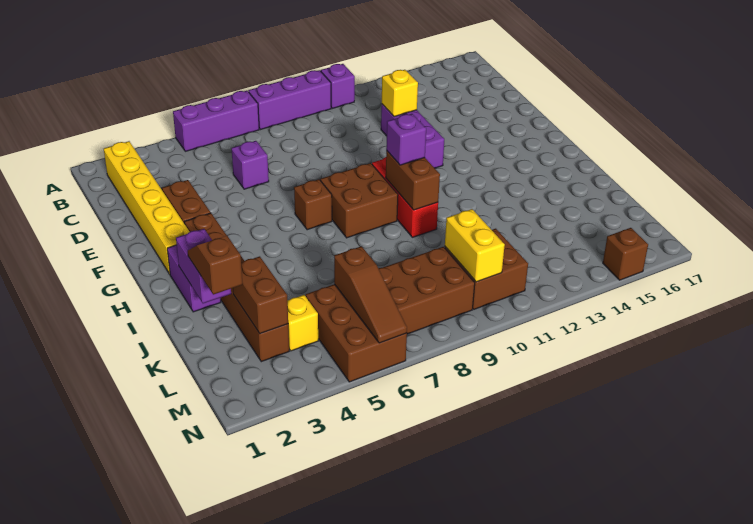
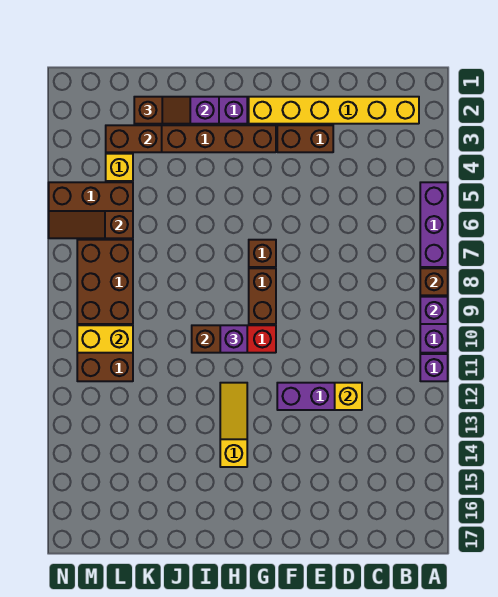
purple brick D6 level 1 -> purple brick A9 level 2
brown brick G8:H9 level 1 -> brown brick G8:G9 level 1
none -> yellow slope H12:H14 level 1 top 14
brown brick N15 level 1 -> brown brick A8 level 2

